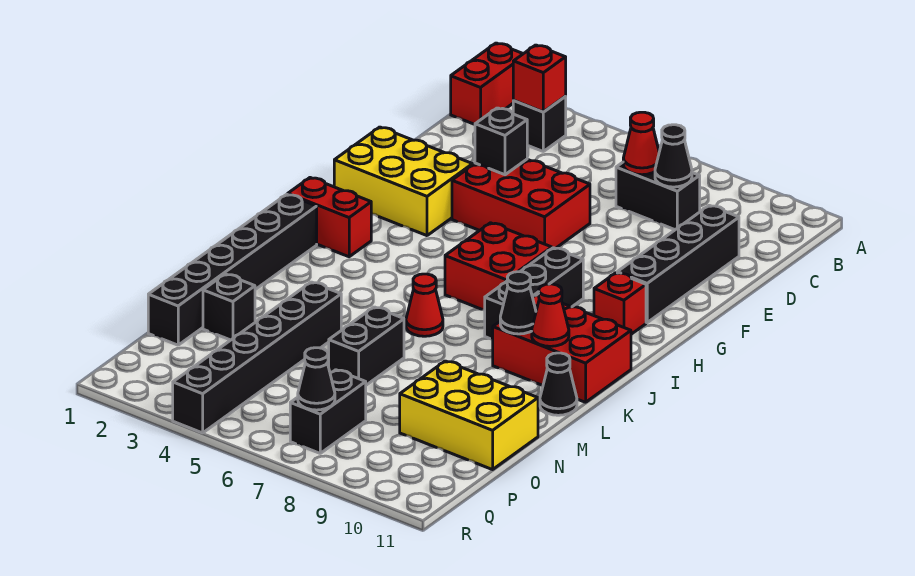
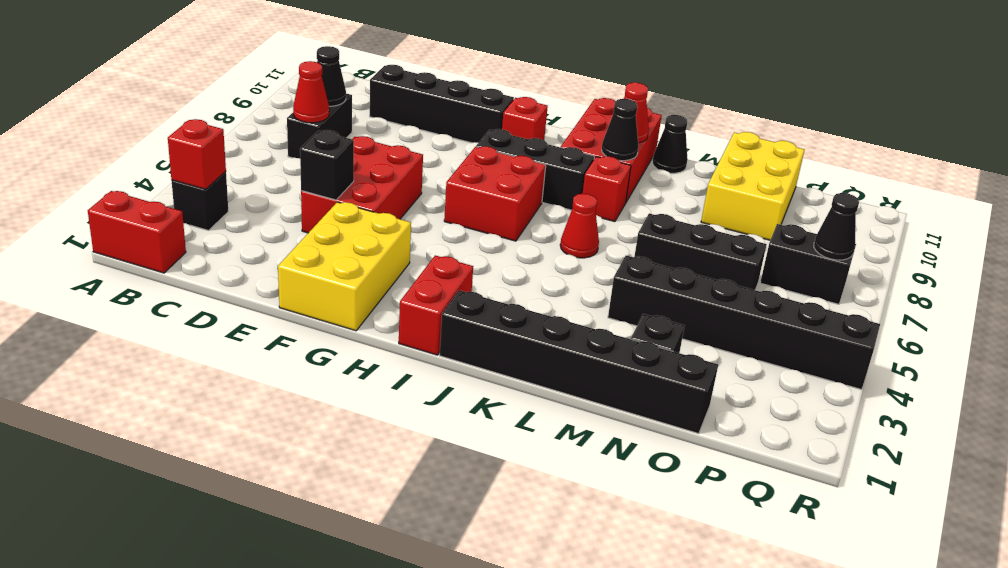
none -> red brick K8 level 1
black brick M6:N6 level 1 -> black brick M6:O6 level 1

